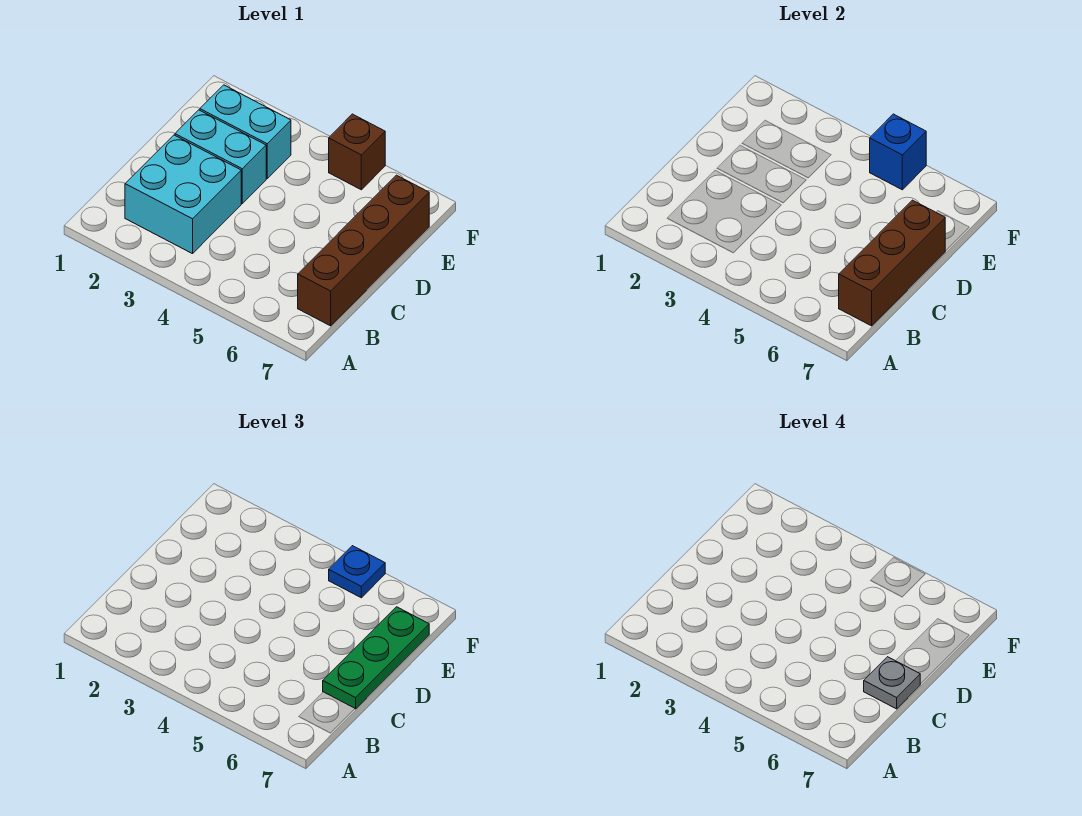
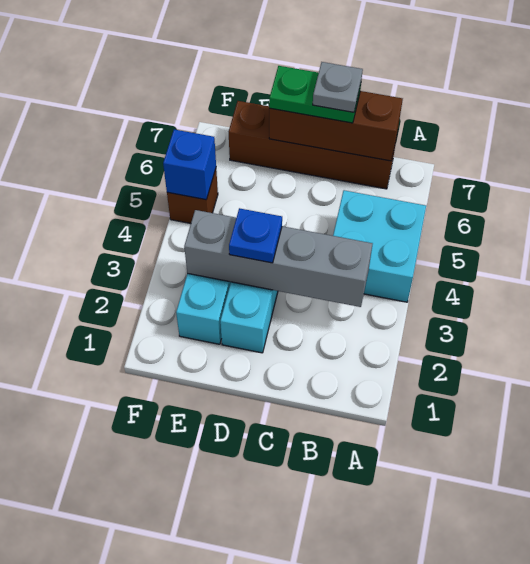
cyan brick B2:C3 level 1 -> cyan brick A4:B5 level 1
none -> grey brick B3:E3 level 2
green plate C7:E7 level 3 -> green plate C7:D7 level 3
blue plate F5 level 3 -> blue plate D3 level 3

